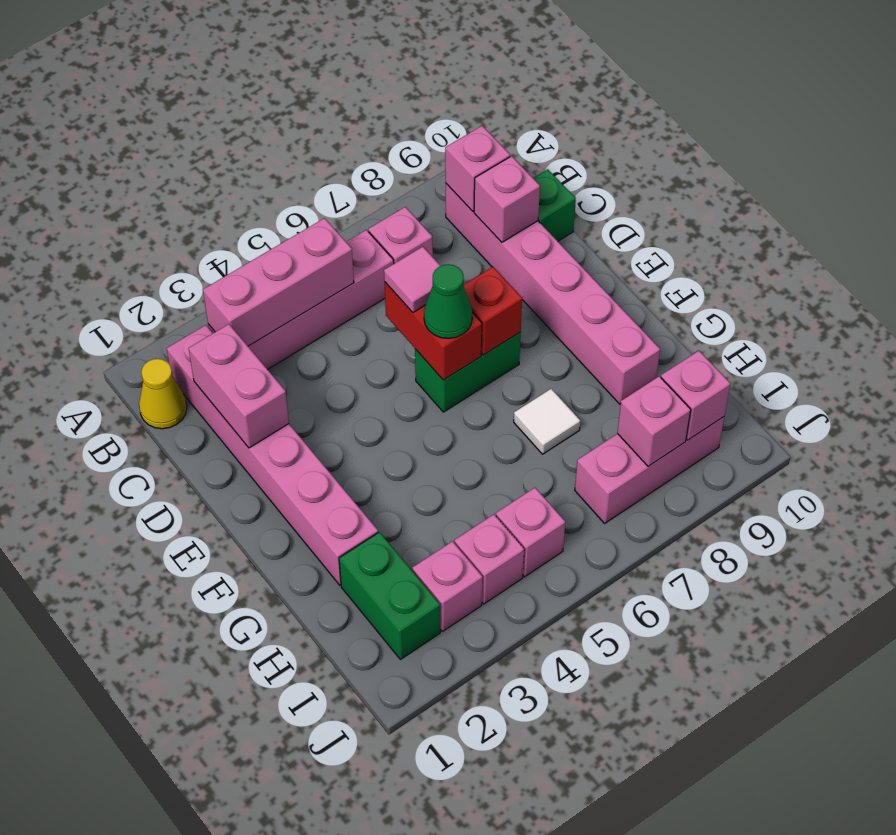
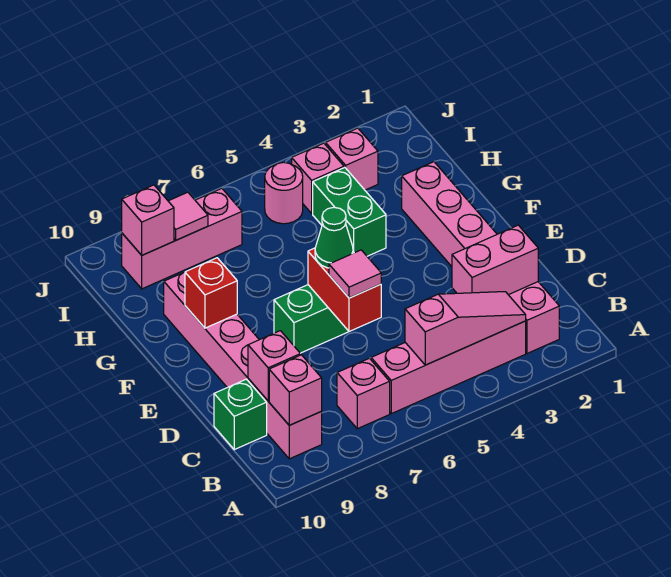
yellow cone B1 level 1 -> none
pink brick B3:B5 level 2 -> pink slope B3:B5 level 2 top 5
pink brick C2:D2 level 2 -> pink brick C2:C3 level 2
red brick E7 level 2 -> red brick F9 level 2
white tile G7 level 1 -> none
green brick H2:I2 level 1 -> green brick G4:H4 level 1
pink brick I5 level 1 -> pink round brick I5 level 1
pink brick I8 level 2 -> pink tile I8 level 2

